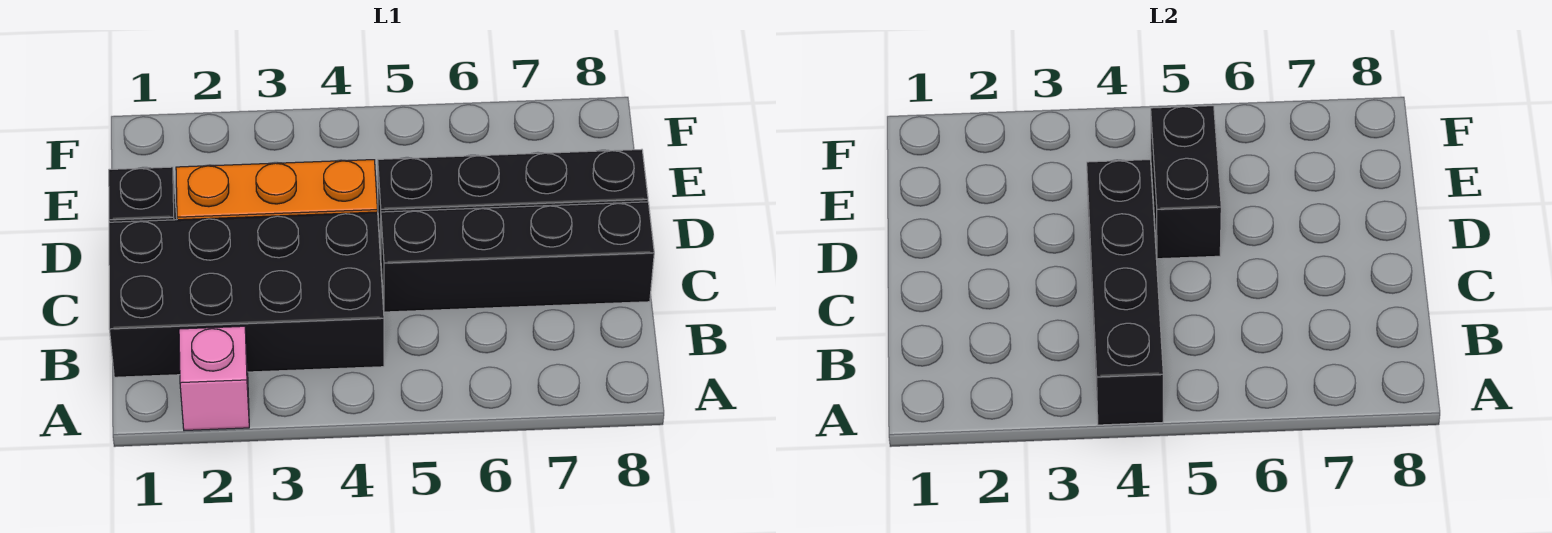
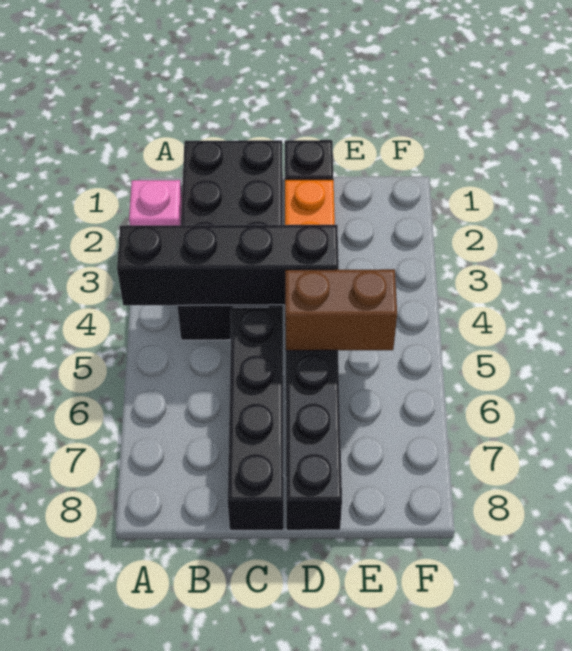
black brick D5:E5 level 2 -> brown brick D5:E5 level 2

